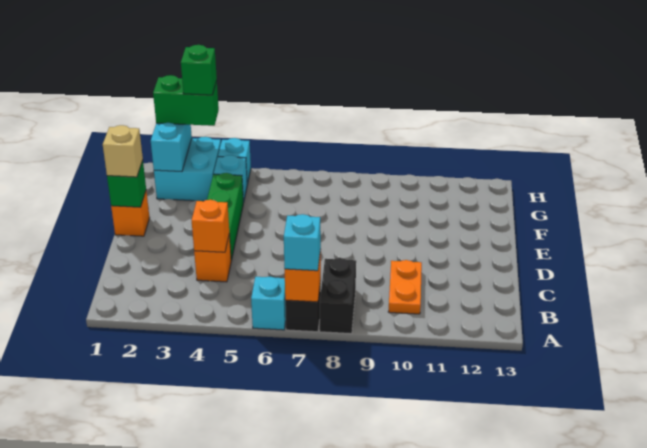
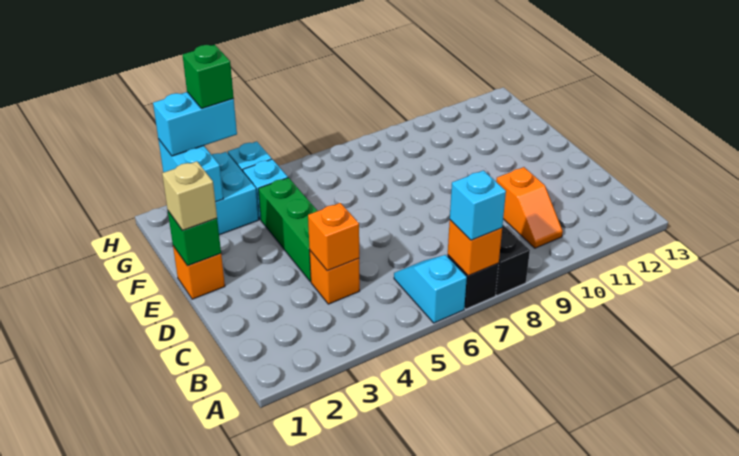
orange plate B10:C10 level 1 -> orange slope B10:C10 level 1 top C
green brick H2:H3 level 3 -> cyan brick H2:H3 level 3

